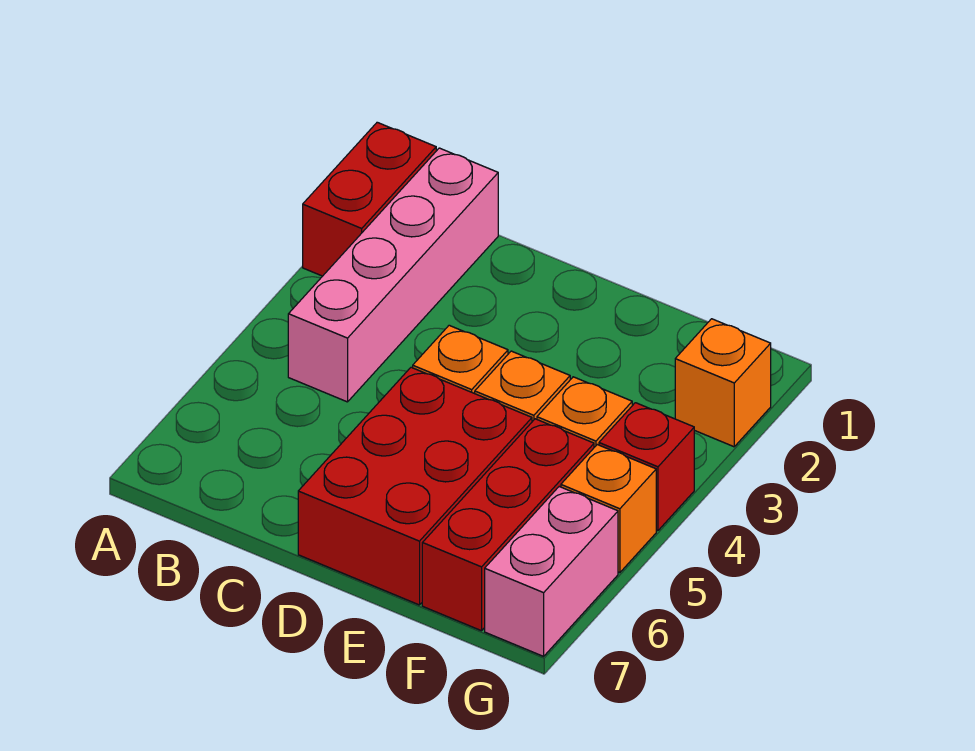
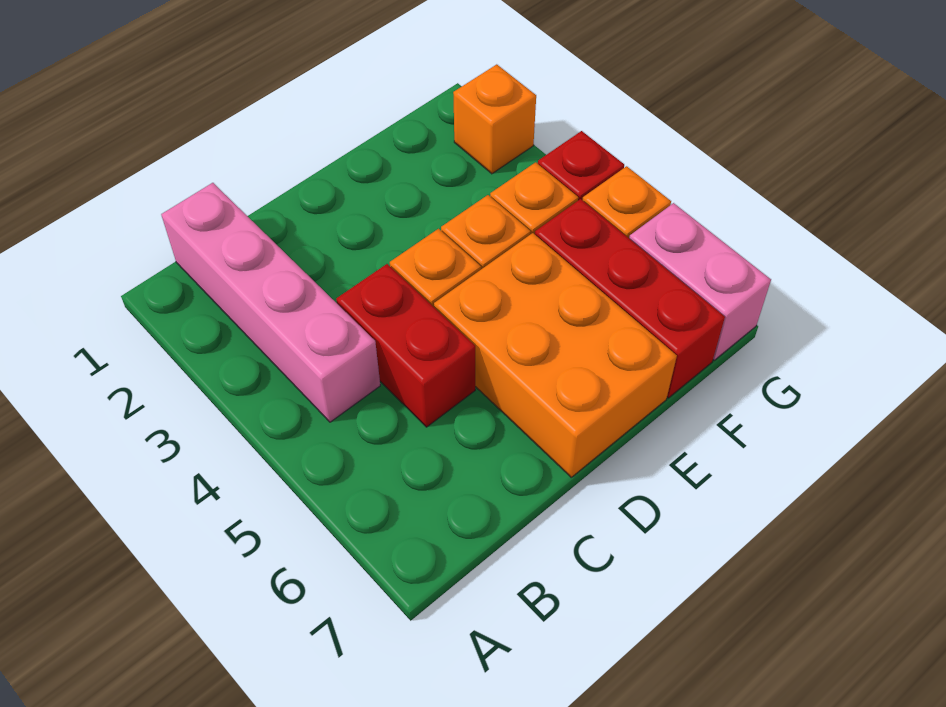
red brick A1:A2 level 1 -> red brick C4:C5 level 1
red brick D5:E7 level 1 -> orange brick D5:E7 level 1

